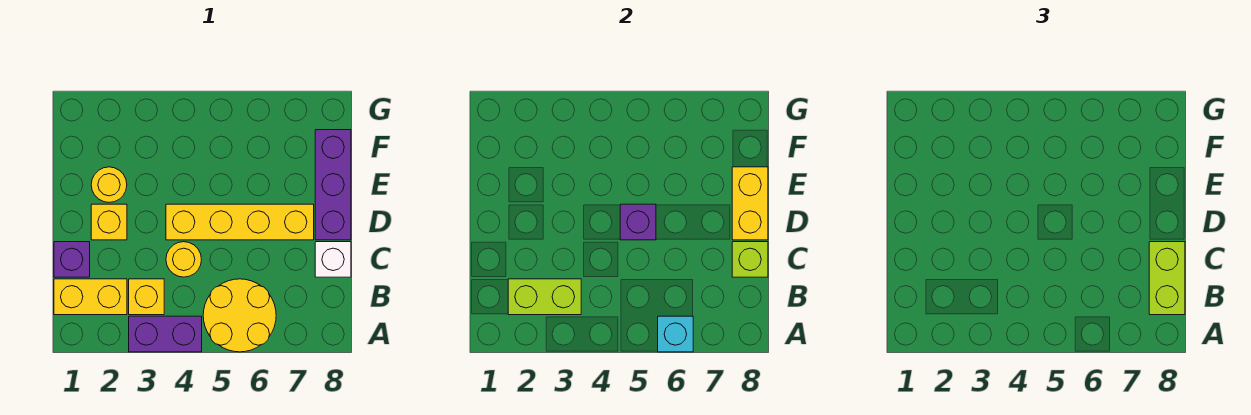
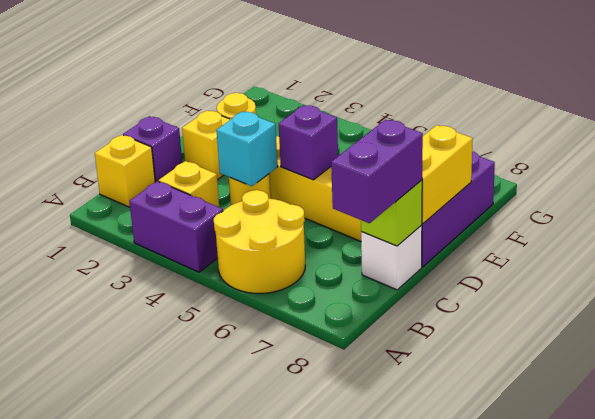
cyan brick A6 level 2 -> cyan brick C4 level 2
yellow brick B1:B2 level 1 -> yellow brick B1 level 1
lime brick B2:B3 level 2 -> none
lime brick B8:C8 level 3 -> purple brick B8:C8 level 3

